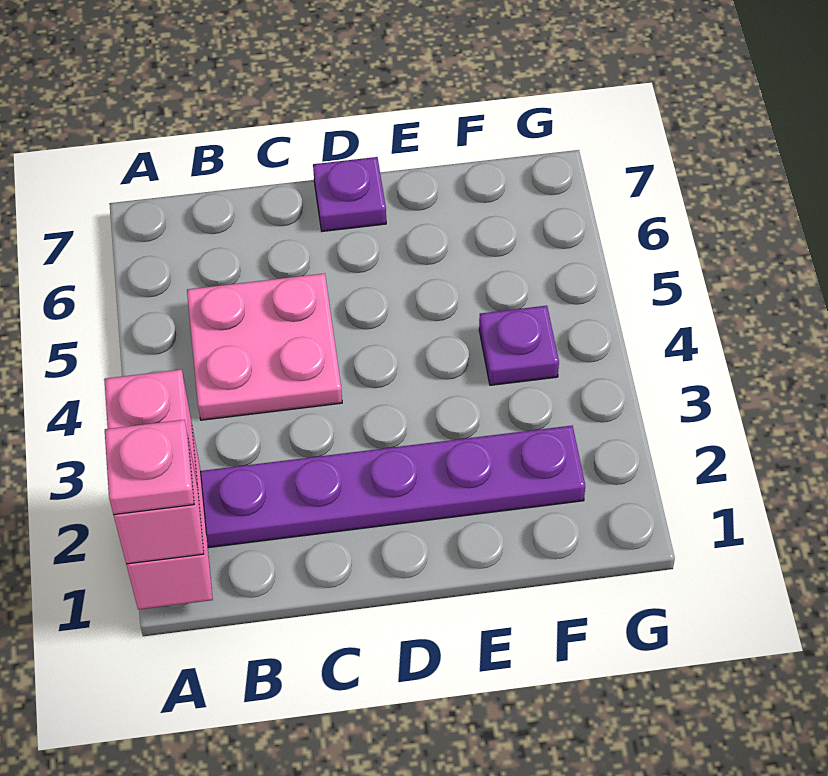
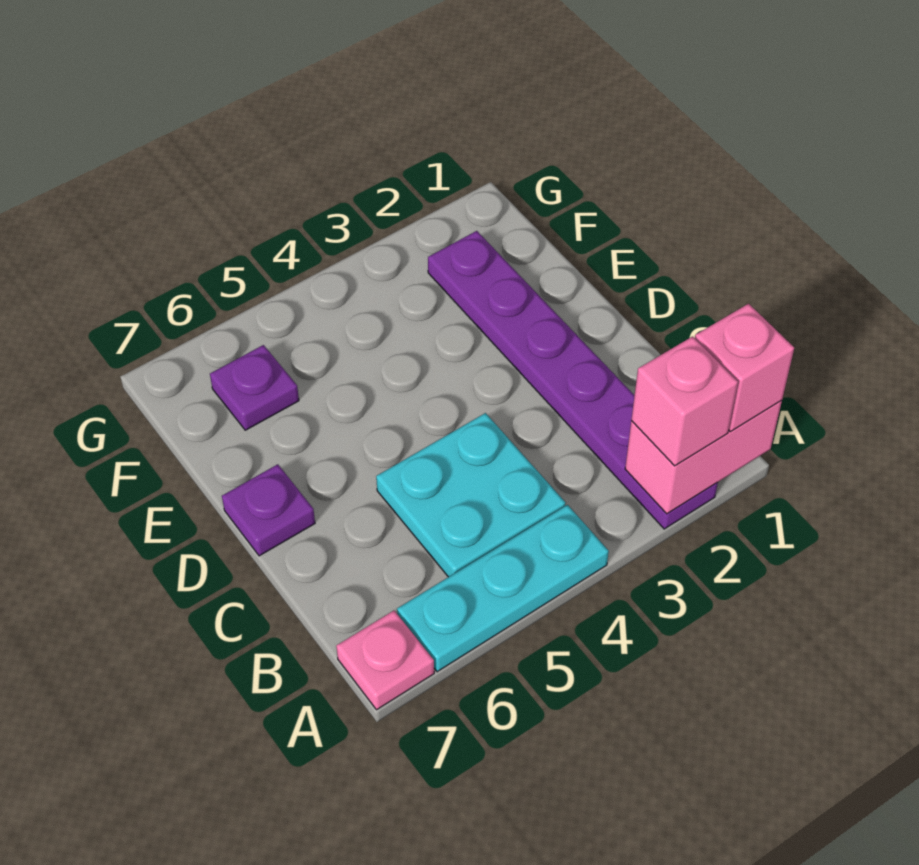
pink plate A1 level 4 -> pink plate A7 level 1
none -> cyan plate A4:A6 level 1
pink plate B4:C5 level 1 -> cyan plate B4:C5 level 1
purple plate F4 level 1 -> purple plate F6 level 1

